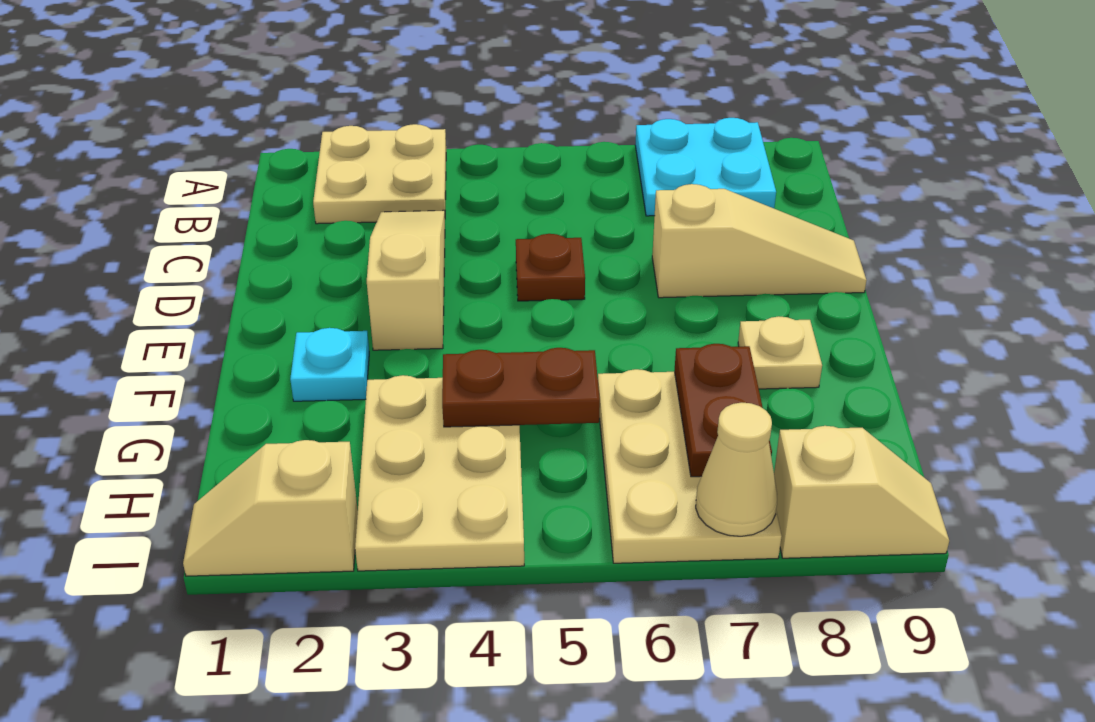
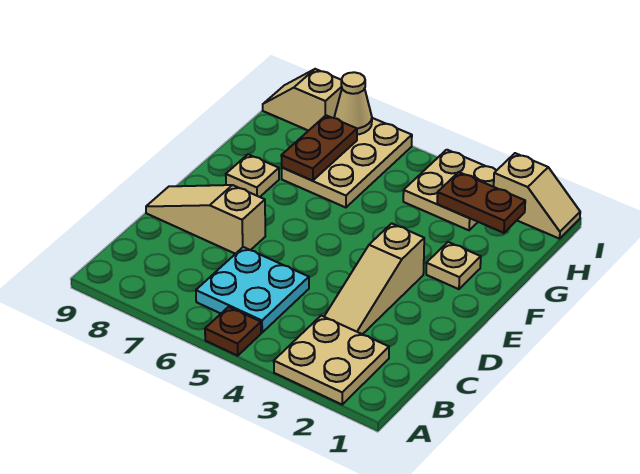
cyan plate A7:B8 level 1 -> cyan plate B5:C6 level 1
brown plate D5 level 1 -> brown plate A5 level 1
cyan plate F2 level 1 -> tan plate F2 level 1
tan plate G3:I4 level 1 -> tan plate H3:I4 level 1
brown plate G4:G5 level 2 -> brown plate H2:H3 level 2

